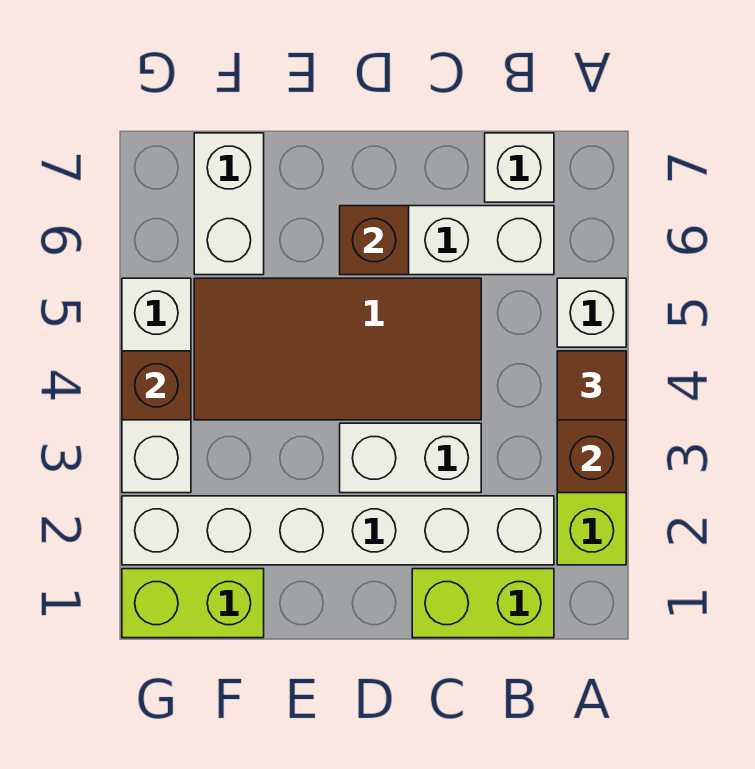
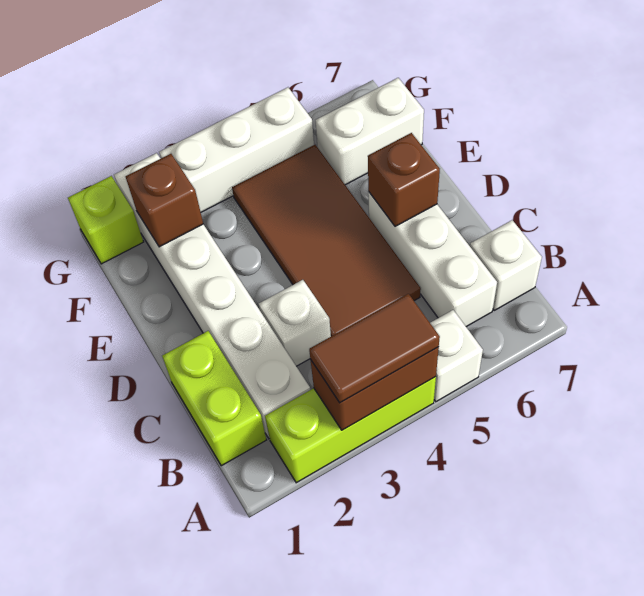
brown tile A4 level 3 -> brown tile A3:A4 level 3
white brick C3:D3 level 1 -> white brick C3 level 1
lime brick F1:G1 level 1 -> lime brick G1 level 1
brown brick G4 level 2 -> brown brick F2 level 2

